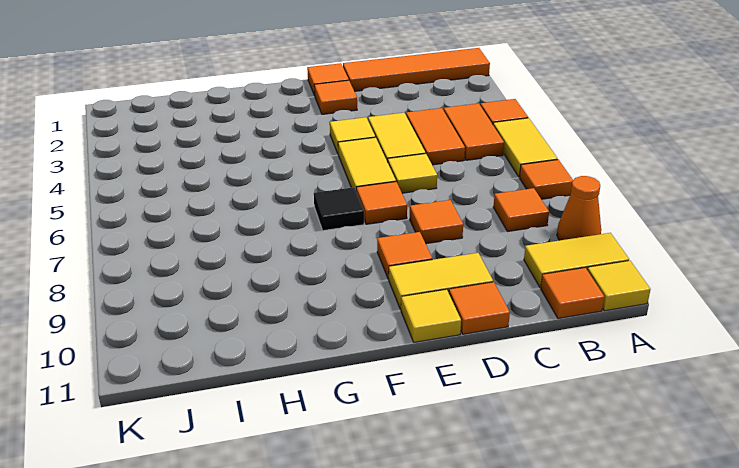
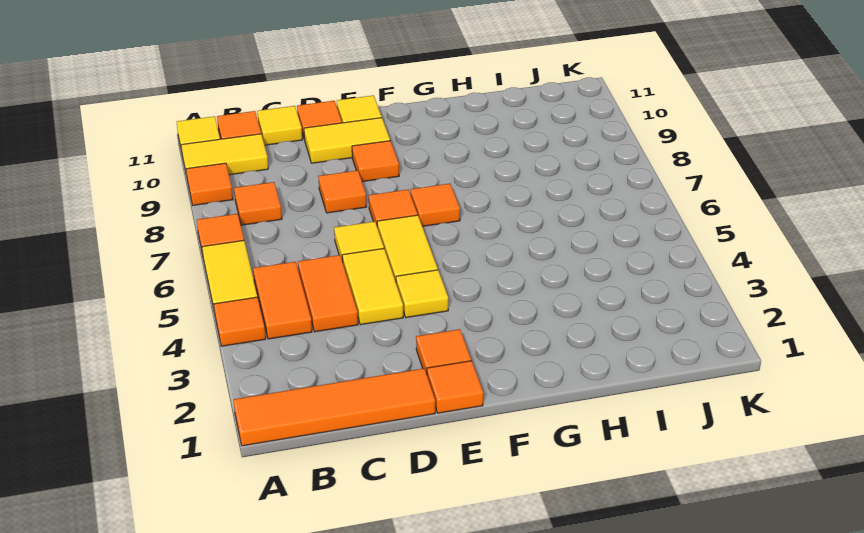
orange cone A9 level 1 -> orange tile A9 level 1
none -> yellow tile C11 level 1
black tile F7 level 1 -> orange tile F7 level 1

